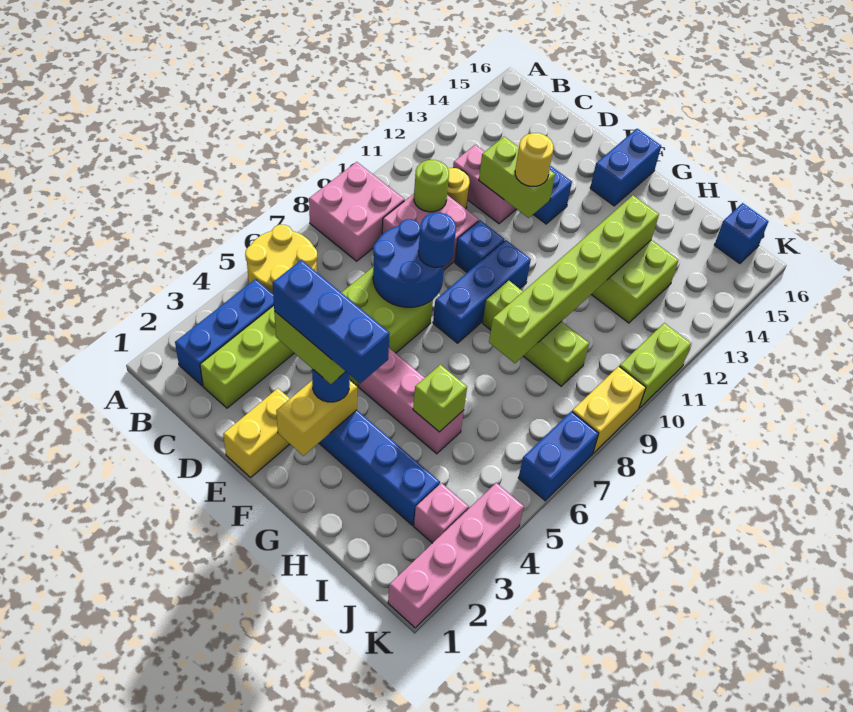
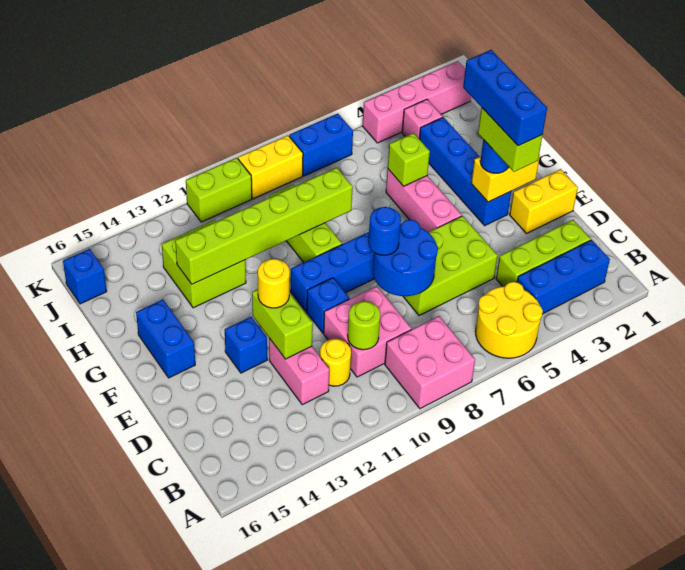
blue brick F15:F16 level 1 -> blue brick F15:G15 level 1

